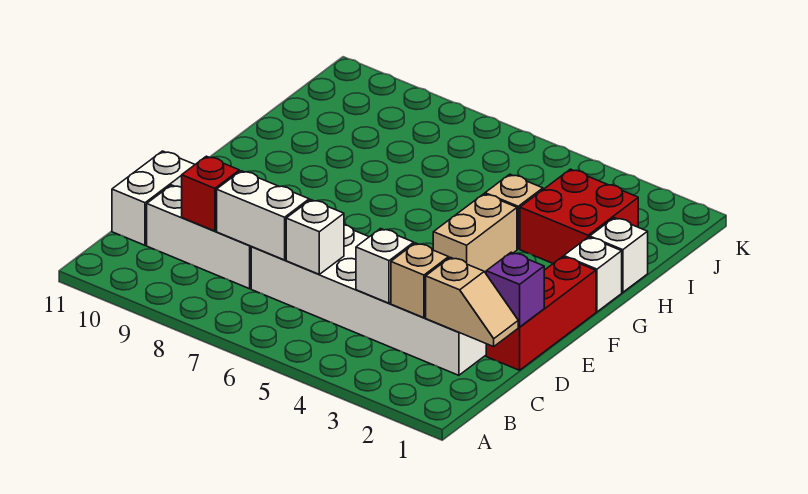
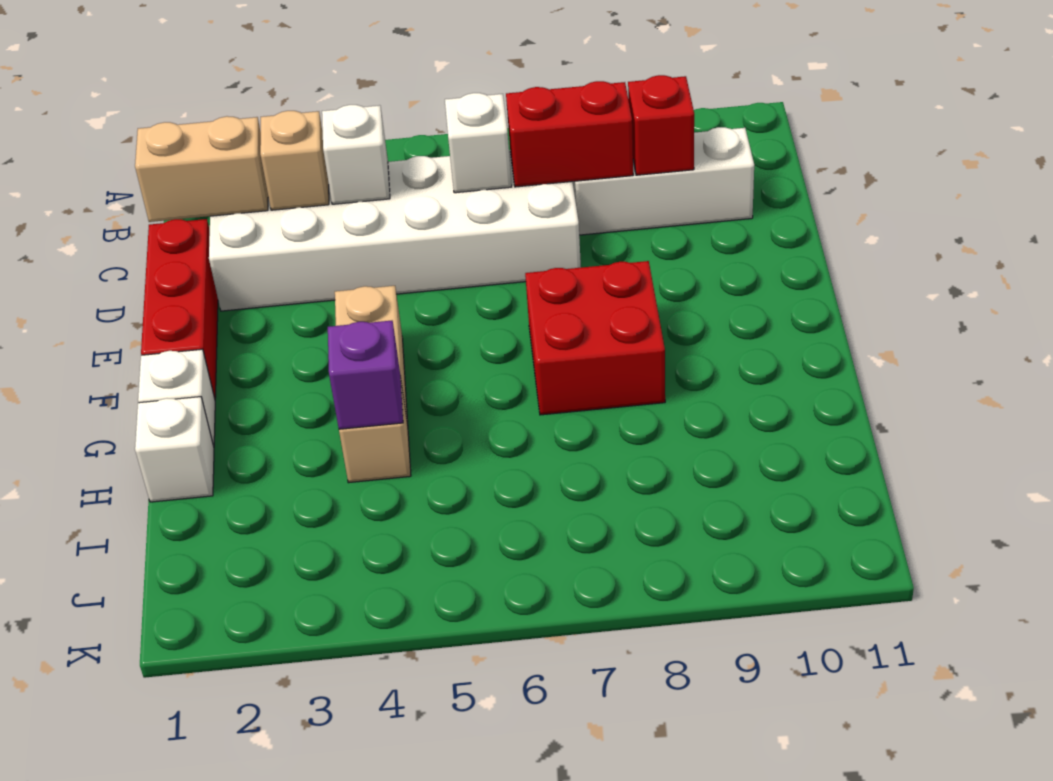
tan slope C1:C2 level 2 top 2 -> tan brick C1:C2 level 2
white brick C7:C8 level 2 -> red brick C7:C8 level 2
white brick C11:D11 level 1 -> none
purple brick D1 level 2 -> purple brick H4 level 2
red brick H2:I3 level 1 -> red brick F7:G8 level 1

